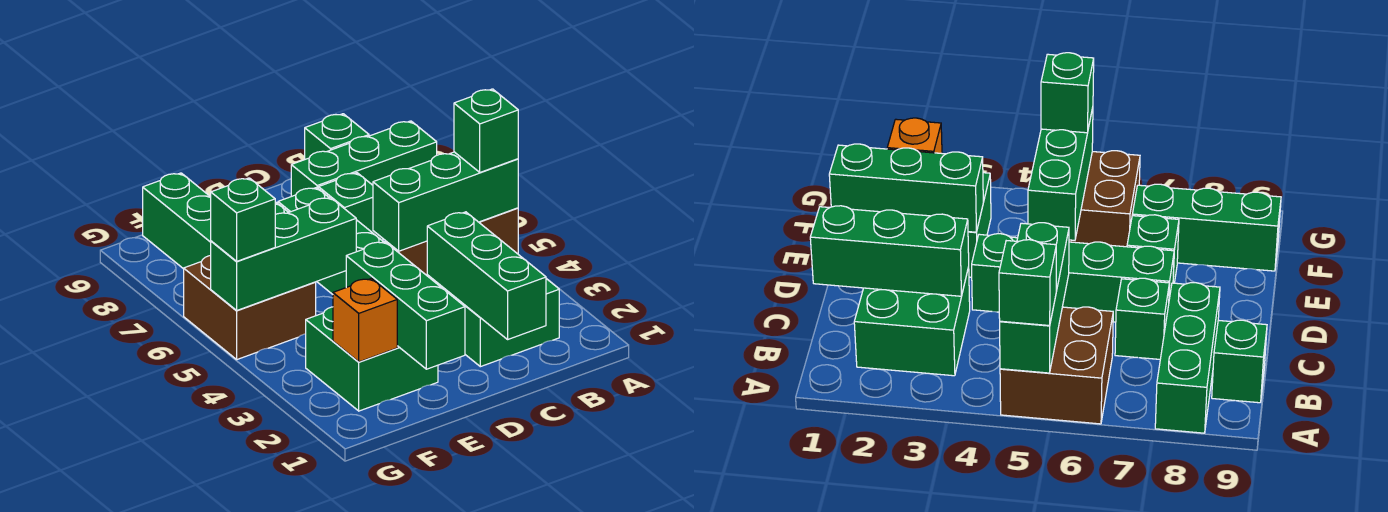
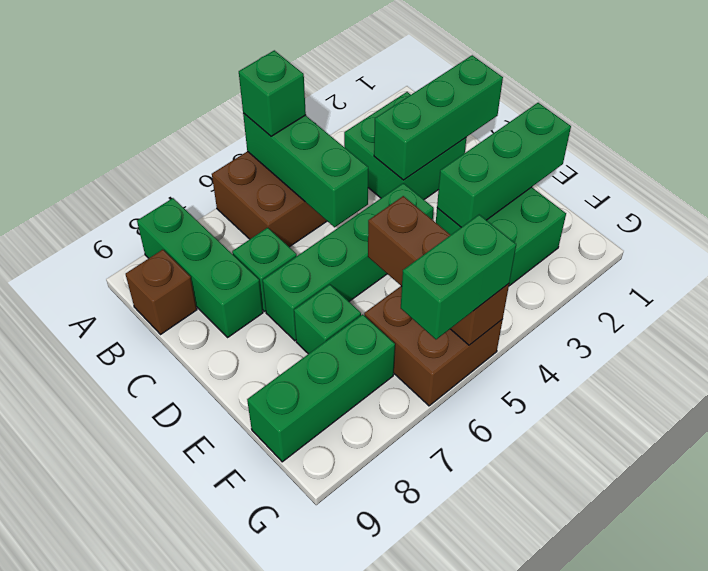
green brick B9 level 1 -> brown brick B9 level 1
green brick E5:G5 level 2 -> brown brick E5:G5 level 2
orange brick F2 level 2 -> none
green brick G5 level 3 -> green brick G5:G6 level 3

